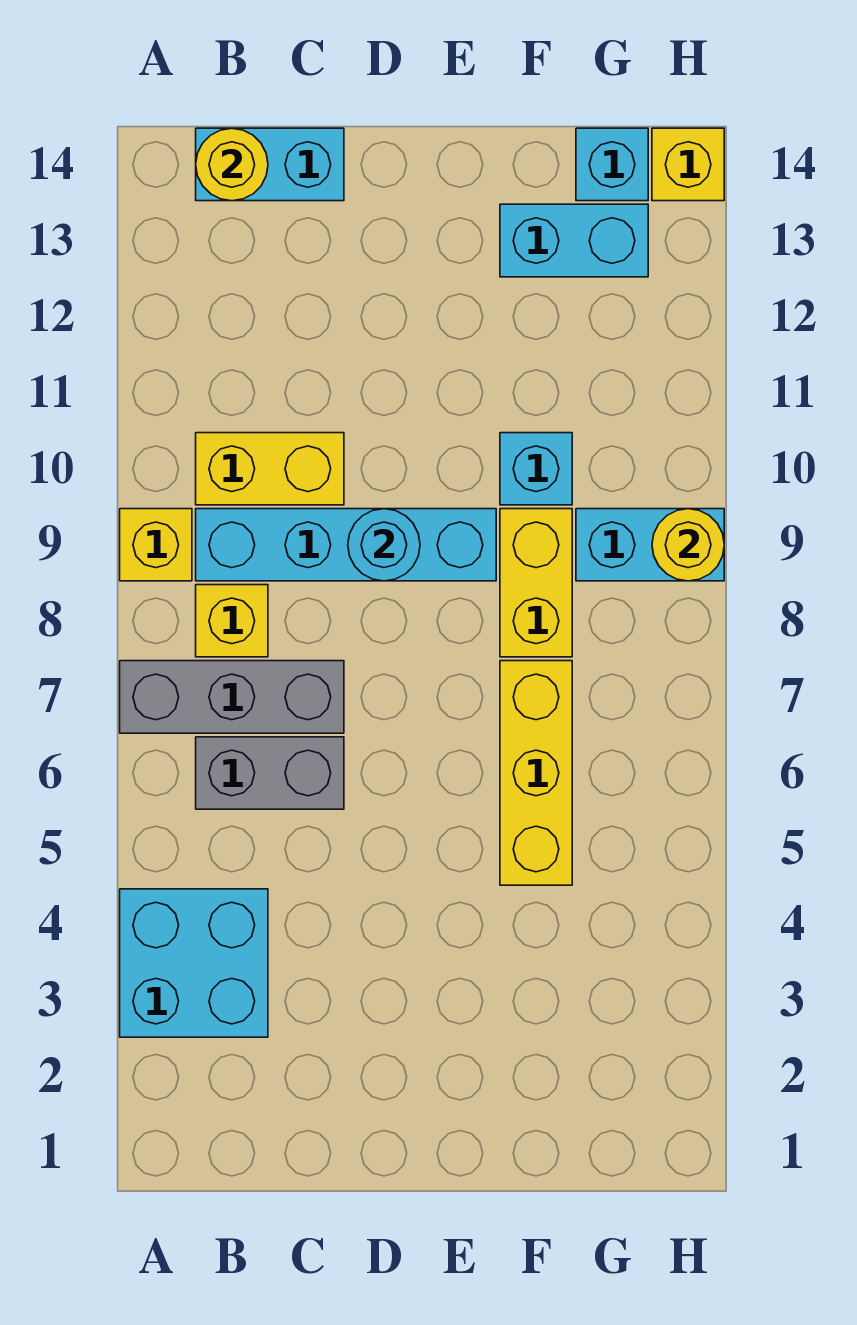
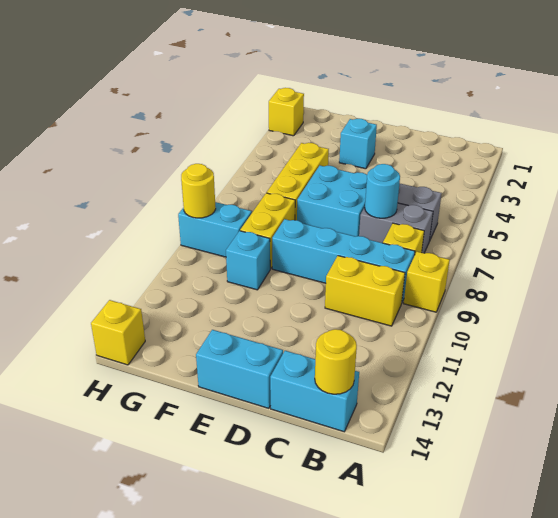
cyan brick A3:B4 level 1 -> cyan brick D6:E7 level 1
grey brick A7:C7 level 1 -> grey brick B7:C7 level 1
cyan round brick D9 level 2 -> cyan round brick C7 level 2
cyan brick F13:G13 level 1 -> cyan brick D14:E14 level 1
cyan brick G14 level 1 -> cyan brick E3 level 1
none -> yellow brick H2 level 1

